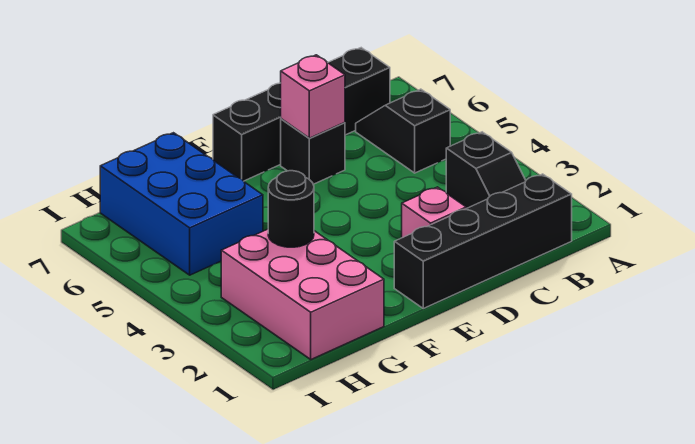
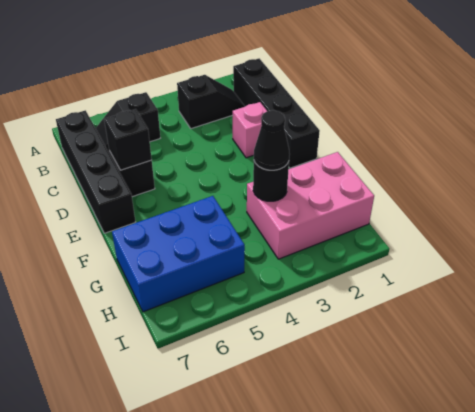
pink brick D6 level 2 -> black brick D6 level 2
none -> black cone G3 level 3

